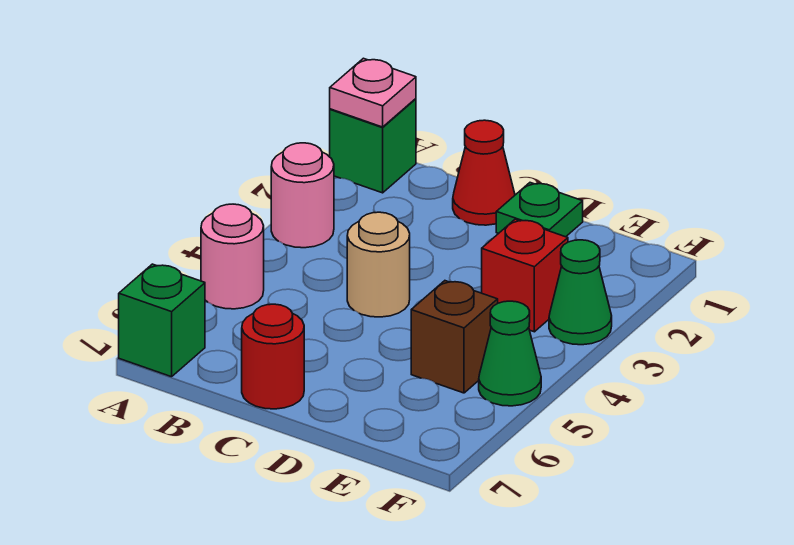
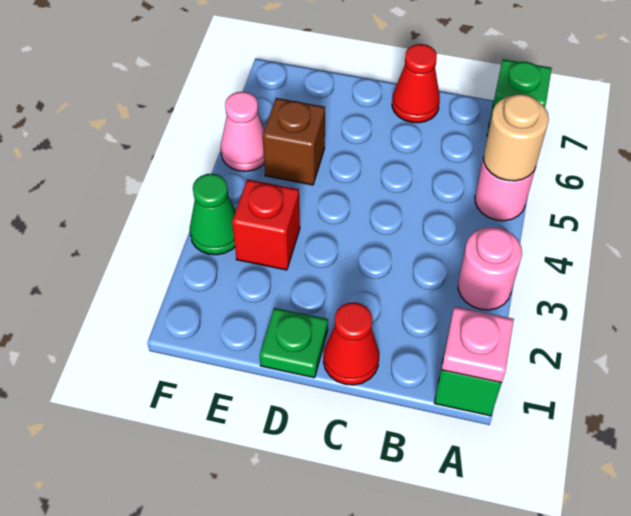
tan round brick C4 level 1 -> tan round brick A5 level 2
red round brick C7 level 1 -> red cone C7 level 1
green cone F5 level 1 -> pink cone F5 level 1

